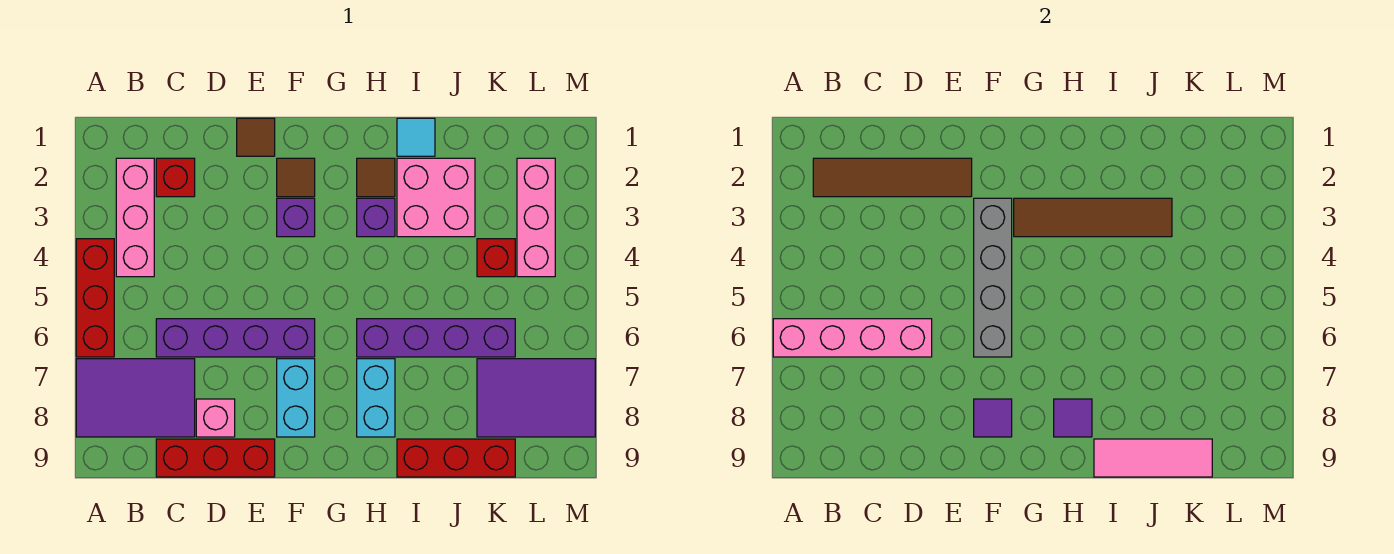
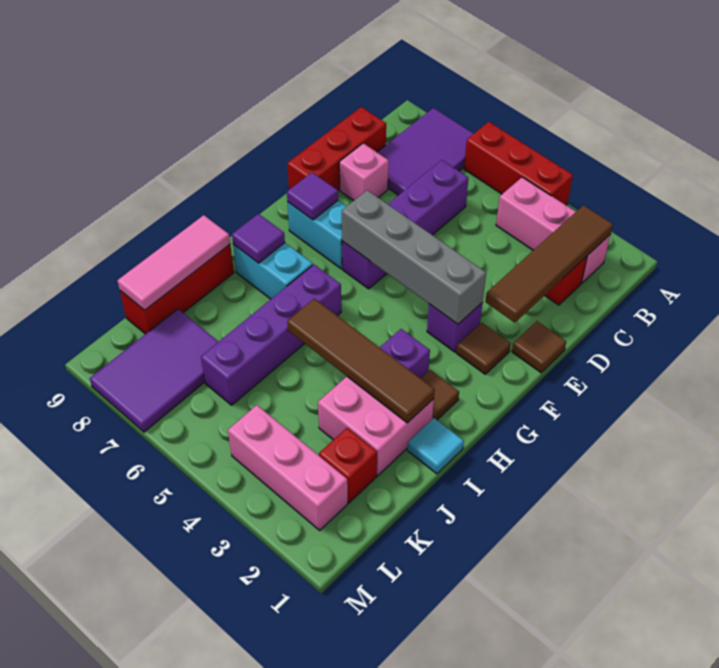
pink brick A6:D6 level 2 -> none
brown tile G3:J3 level 2 -> brown tile I2:I5 level 2
red brick K4 level 1 -> red brick K2 level 1

